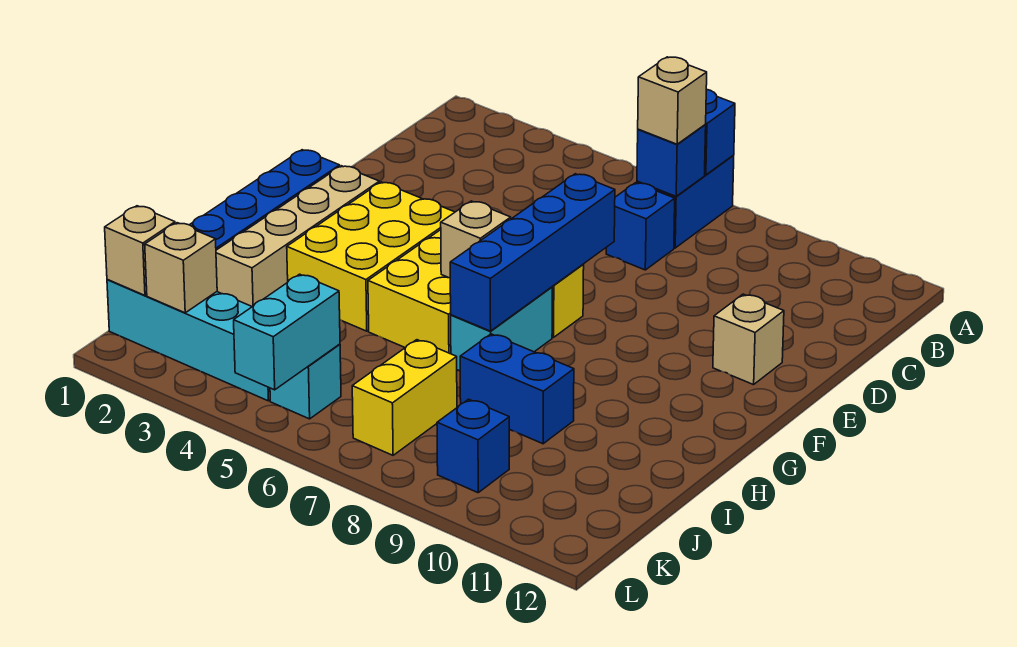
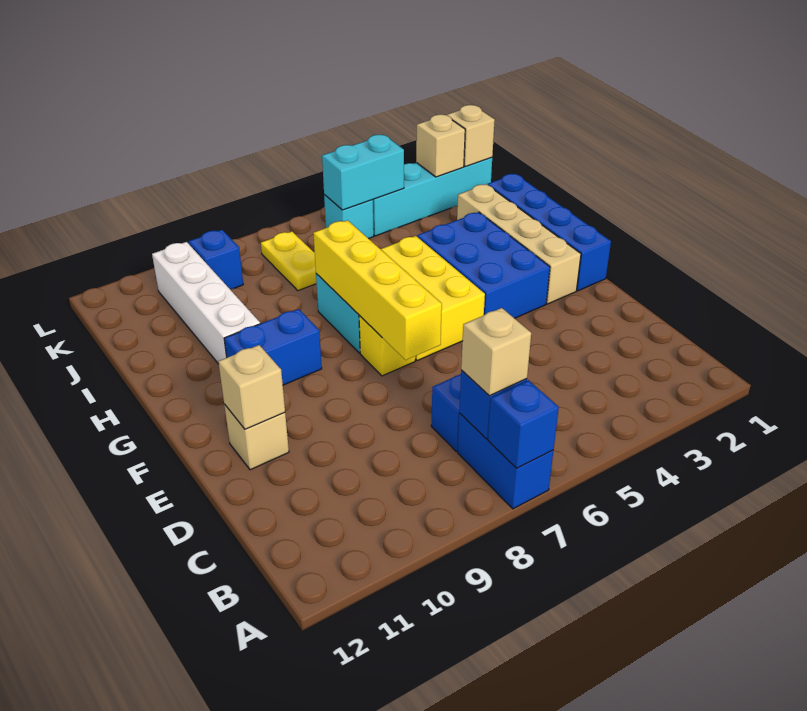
blue brick E7:H7 level 2 -> yellow brick E7:H7 level 2
yellow brick F3:H4 level 1 -> blue brick F3:H4 level 1
tan brick G6 level 2 -> tan brick E11 level 2
none -> white brick H10:K10 level 1
blue brick I8:I9 level 1 -> blue brick G9:G10 level 1
yellow brick J7:K7 level 1 -> yellow plate J7:K7 level 1
cyan brick K5:L5 level 2 -> cyan brick K4:K5 level 2

